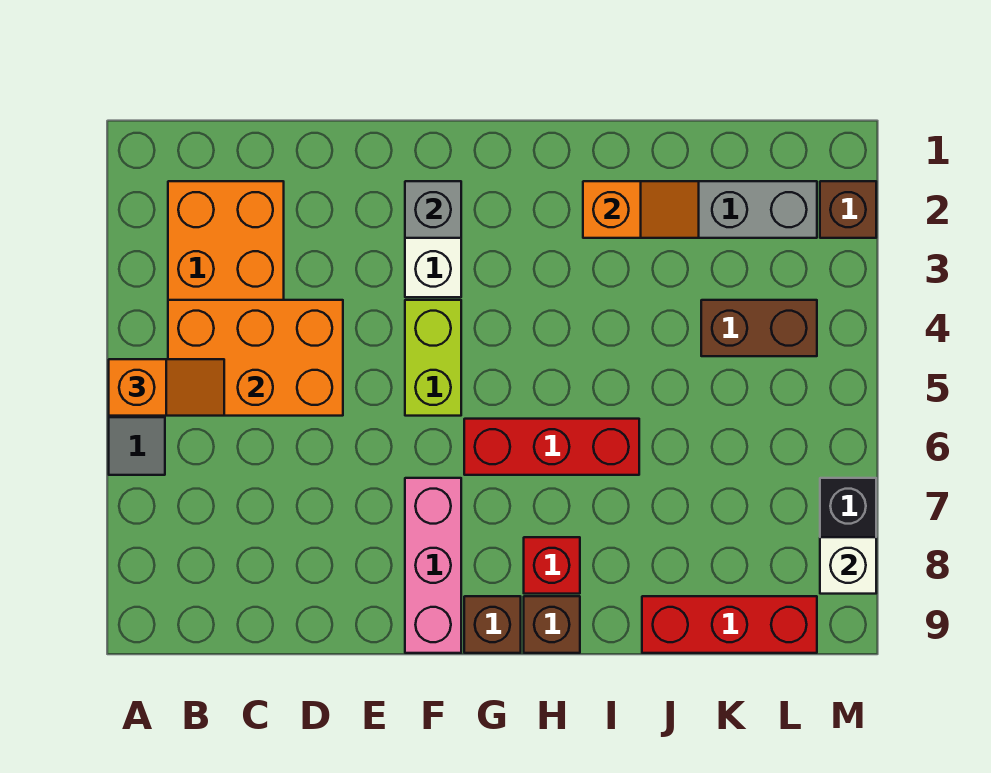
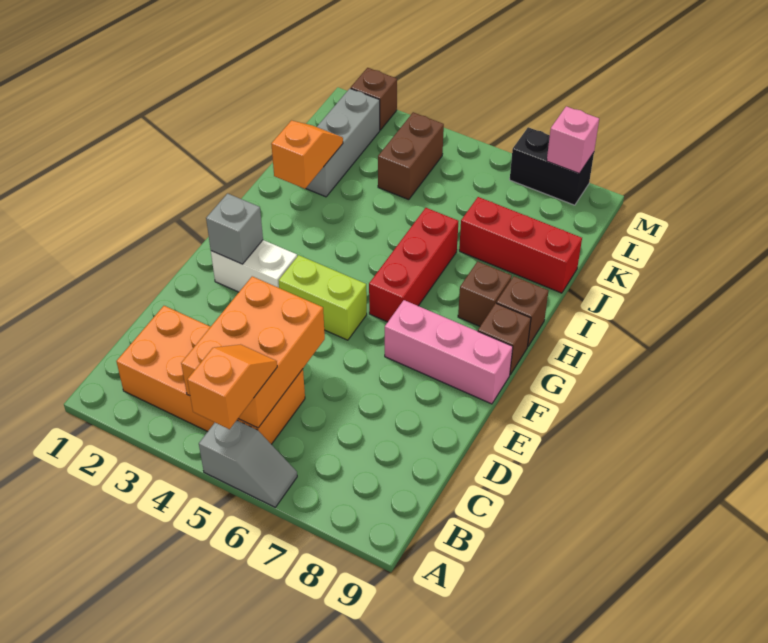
red brick H8 level 1 -> brown brick H8 level 1
red brick J9:L9 level 1 -> red brick J7:J9 level 1
white brick M8 level 2 -> pink brick M8 level 2

